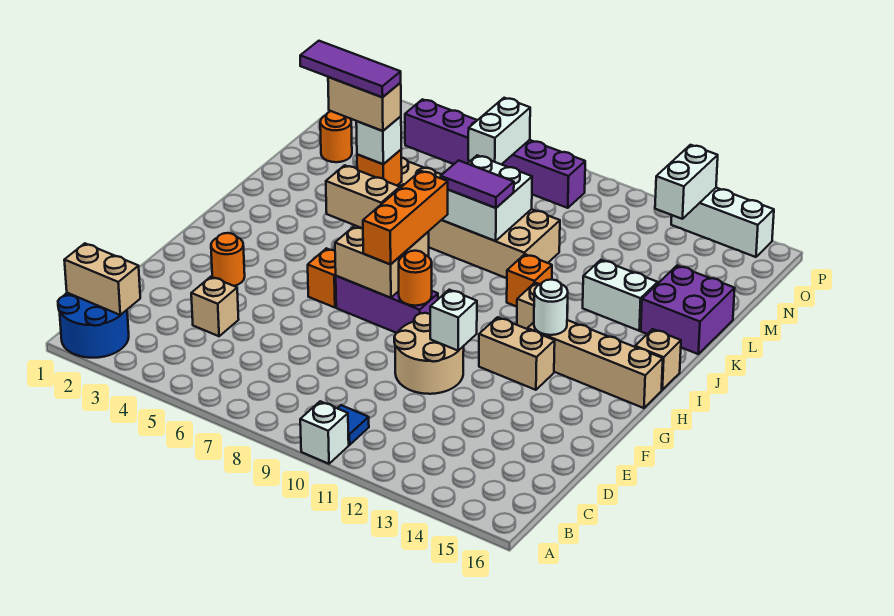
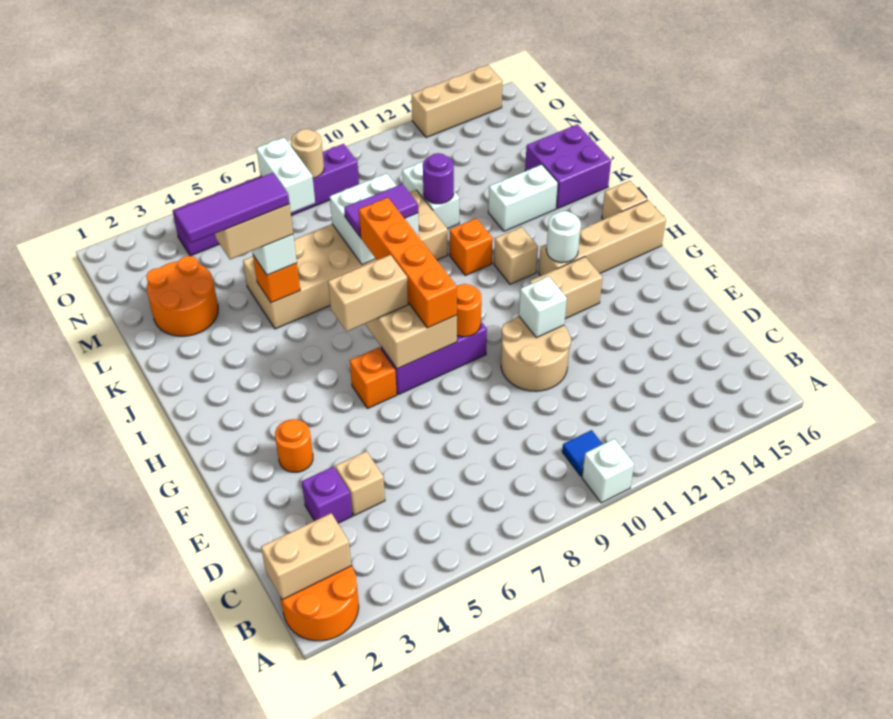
blue round brick A1:B2 level 1 -> orange round brick A1:B2 level 1
none -> purple brick D3 level 1
orange brick G8:I8 level 3 -> orange brick G8:J8 level 3
none -> purple round brick L11 level 2
orange round brick M2 level 1 -> orange round brick L2:M3 level 1
none -> tan round brick O8 level 2
white brick O13:P13 level 2 -> white brick L11:M11 level 1
white brick P13:P15 level 1 -> tan brick P13:P15 level 1

